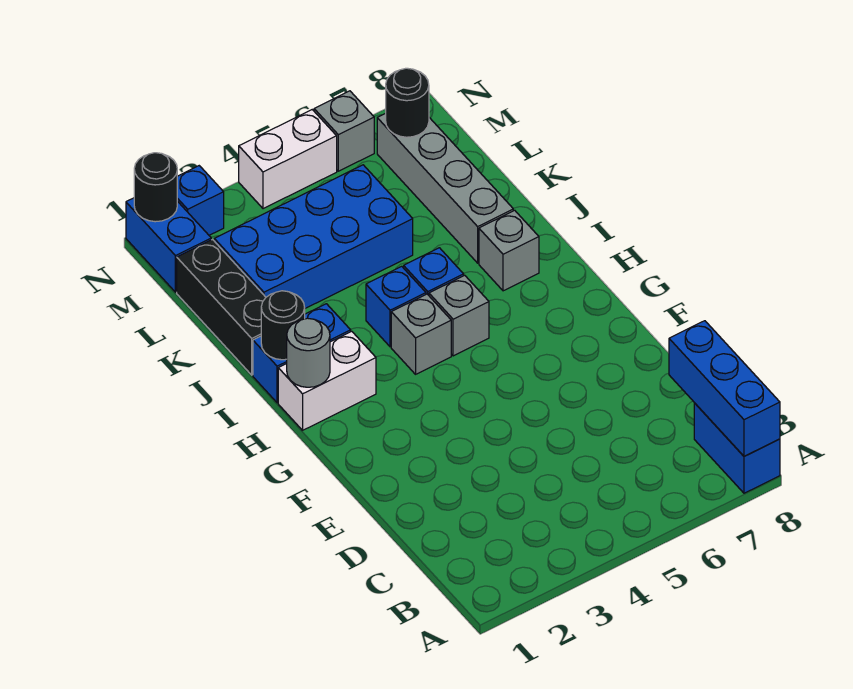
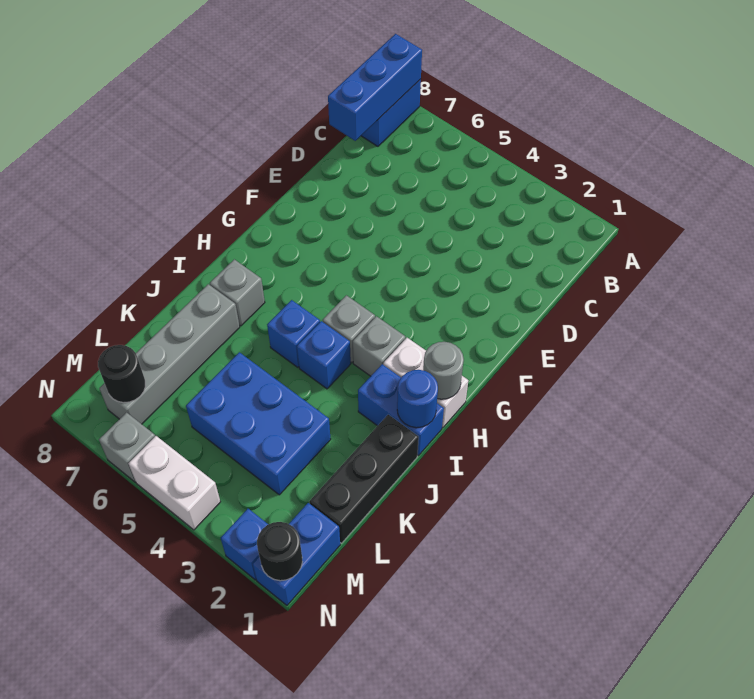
grey brick H5 level 1 -> grey brick H3 level 1
black round brick I1 level 2 -> blue round brick I1 level 2
blue brick K2:L5 level 1 -> blue brick K3:L5 level 1

